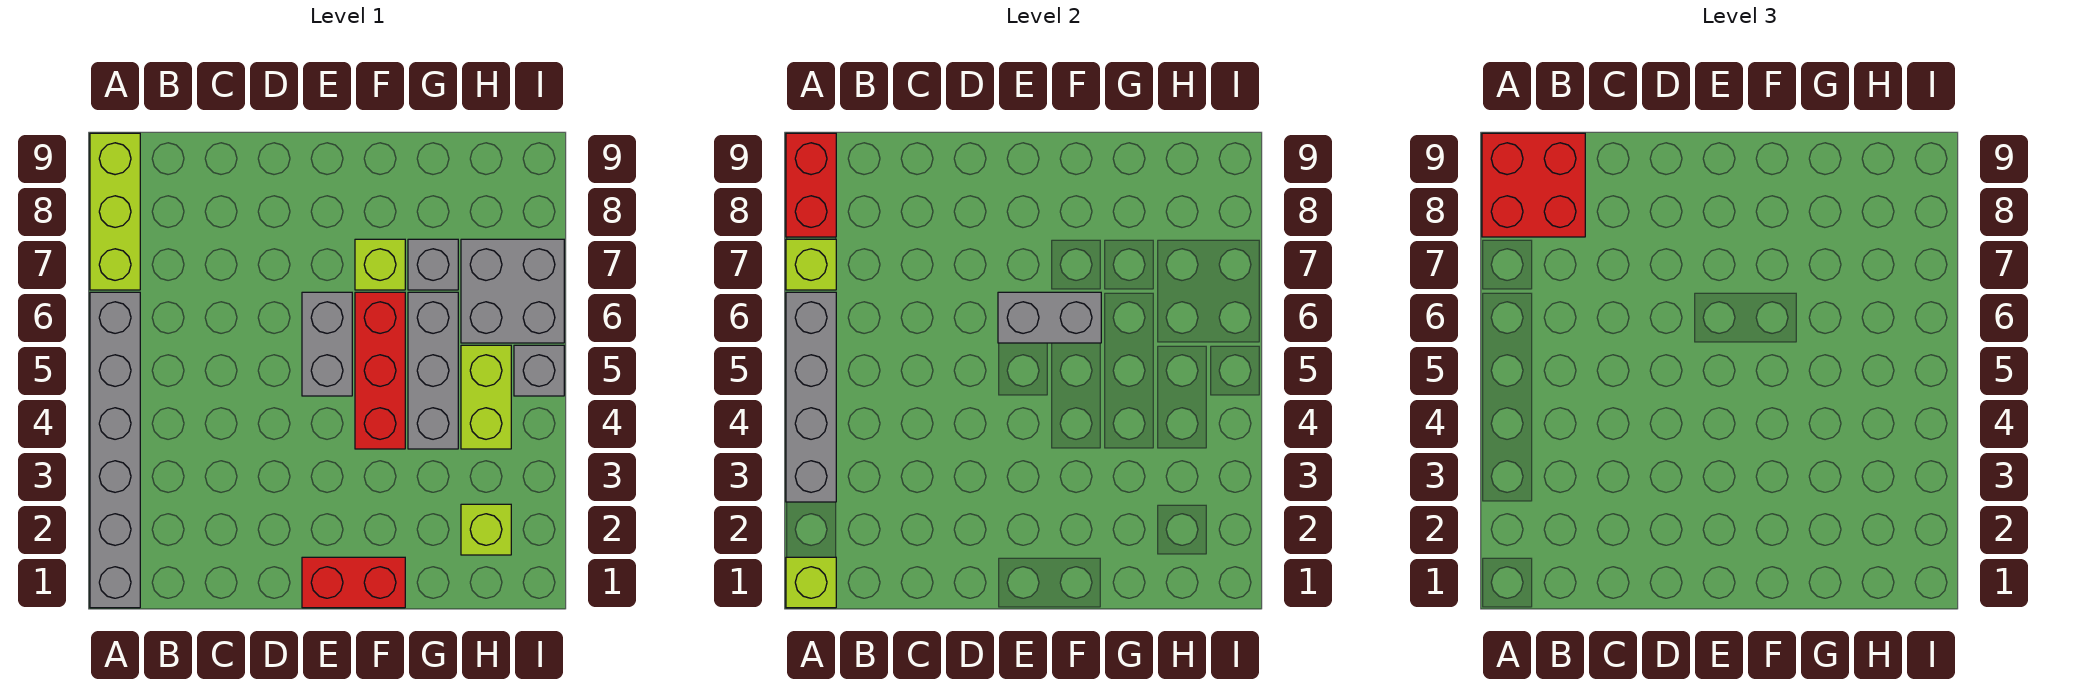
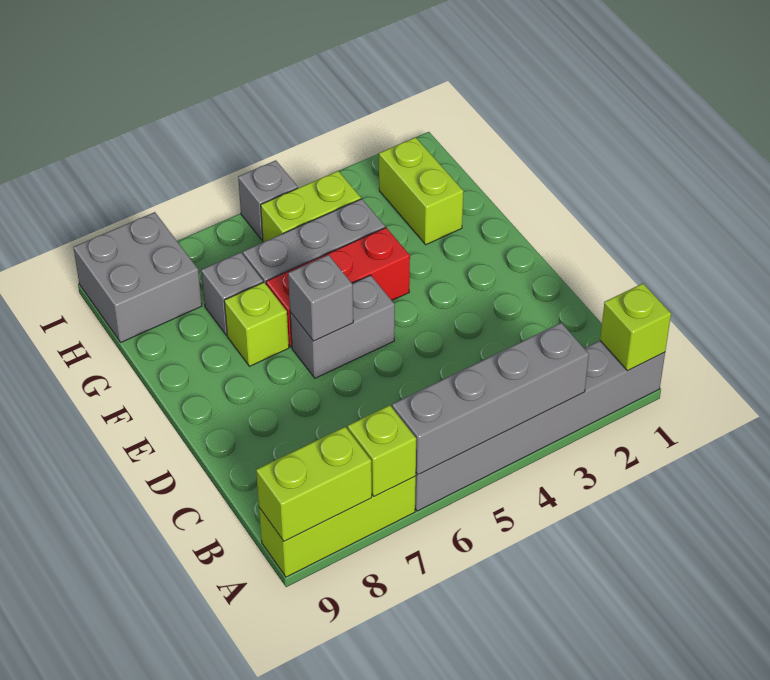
red brick A8:A9 level 2 -> lime brick A8:A9 level 2
red brick A8:B9 level 3 -> none
red brick E1:F1 level 1 -> none
grey brick E6:F6 level 2 -> grey brick E6 level 2
lime brick H2 level 1 -> lime brick G2:H2 level 1
grey brick H6:I7 level 1 -> grey brick H8:I9 level 1

